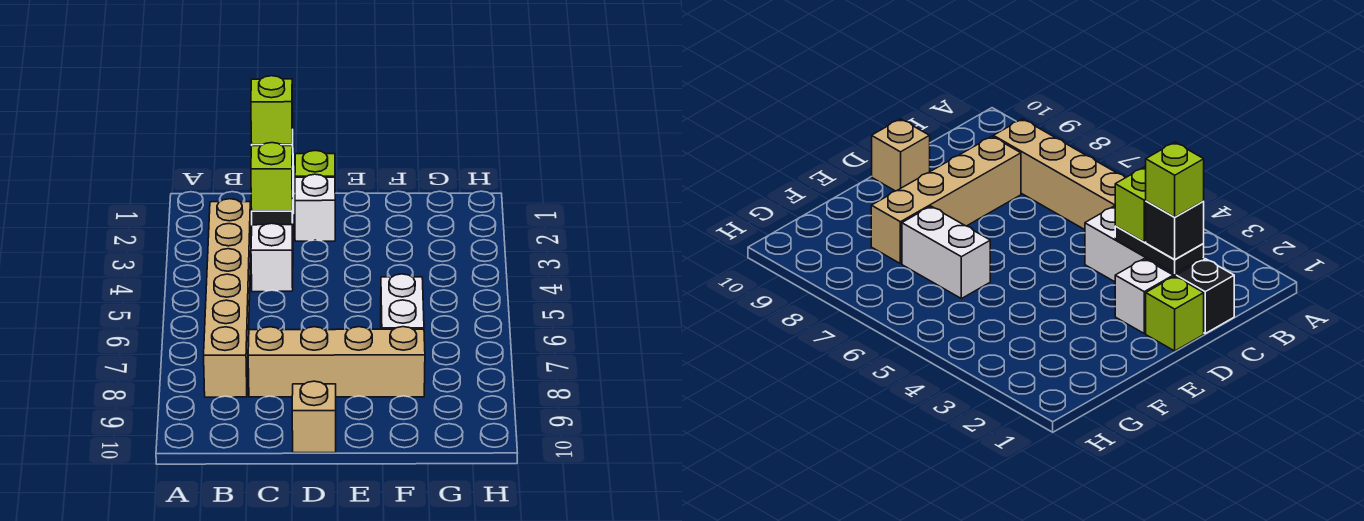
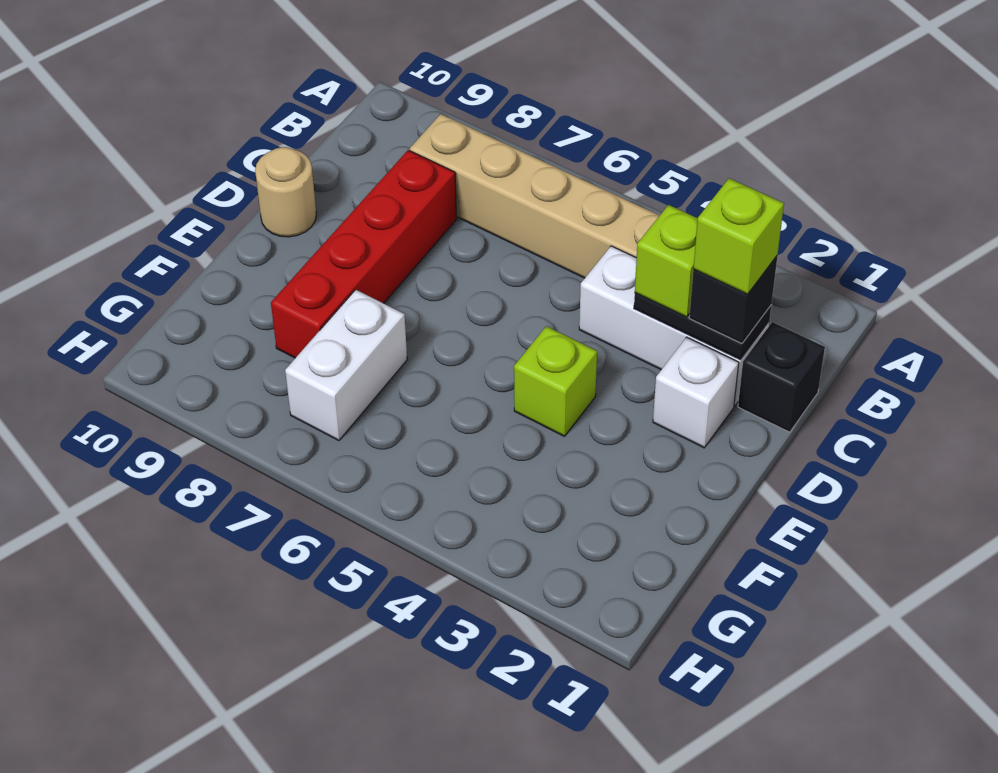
tan brick C8:F8 level 1 -> red brick C8:F8 level 1
lime brick D1 level 1 -> lime brick E4 level 1
tan brick D10 level 1 -> tan round brick D10 level 1
white brick F6:F7 level 1 -> white brick F7:G7 level 1

